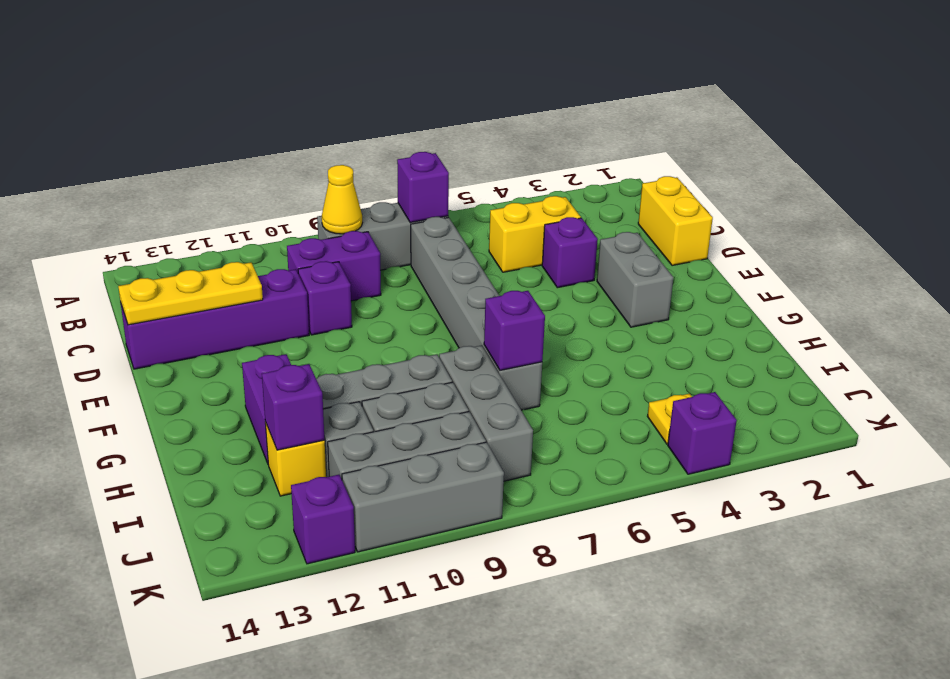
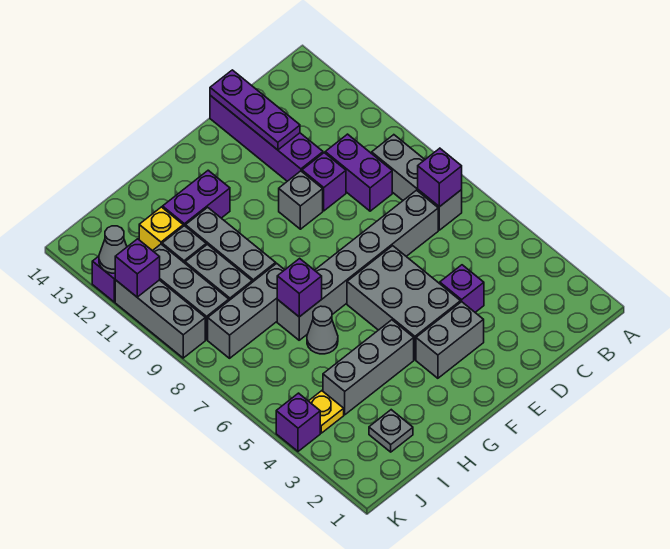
yellow cone B9 level 2 -> none
yellow brick C1:D1 level 1 -> none
yellow brick C4:C5 level 1 -> none
yellow plate D12:D14 level 2 -> purple plate D12:D14 level 2
none -> grey brick E4:F6 level 1
none -> grey brick E10 level 1
none -> grey brick G4:I4 level 1
none -> grey cone H6 level 1
none -> grey plate I2 level 1
purple brick I12 level 2 -> purple brick K11 level 2
none -> grey cone K12 level 2

